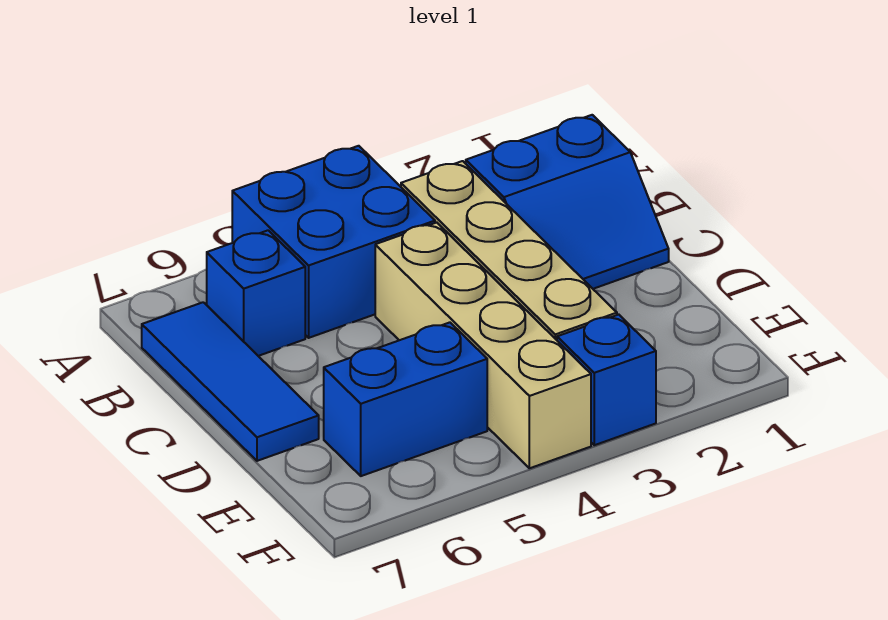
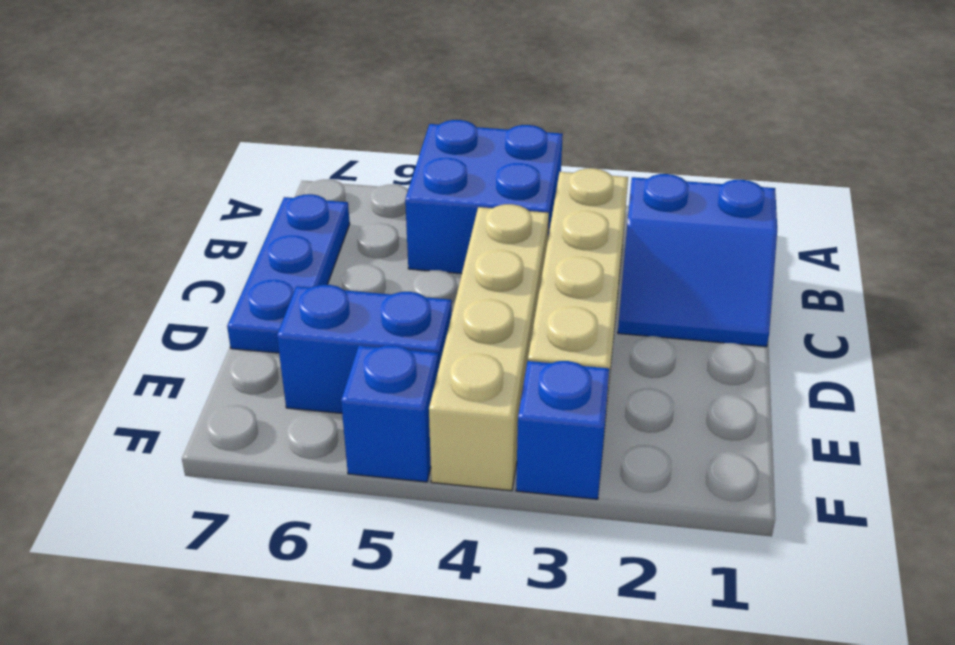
blue brick B6 level 1 -> blue brick F5 level 1
blue tile B7:D7 level 1 -> blue plate B7:D7 level 1

